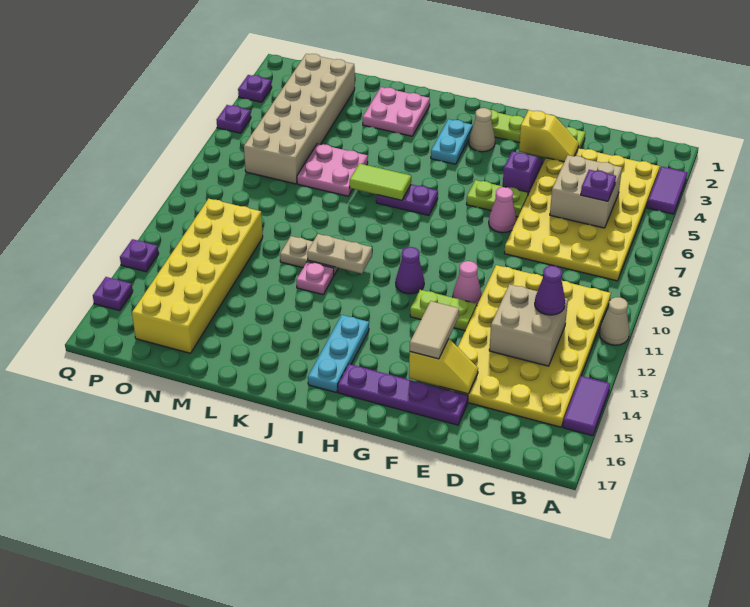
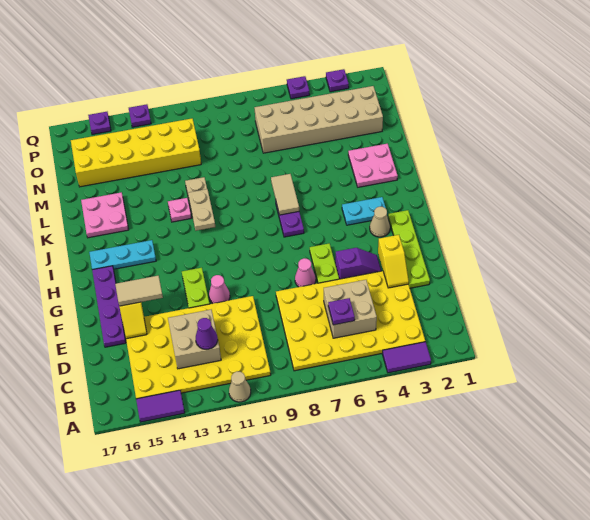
purple cone H11 level 1 -> none
lime tile J7:K7 level 2 -> tan tile J7:K7 level 2
pink plate L6:M7 level 1 -> pink plate K15:L16 level 1

